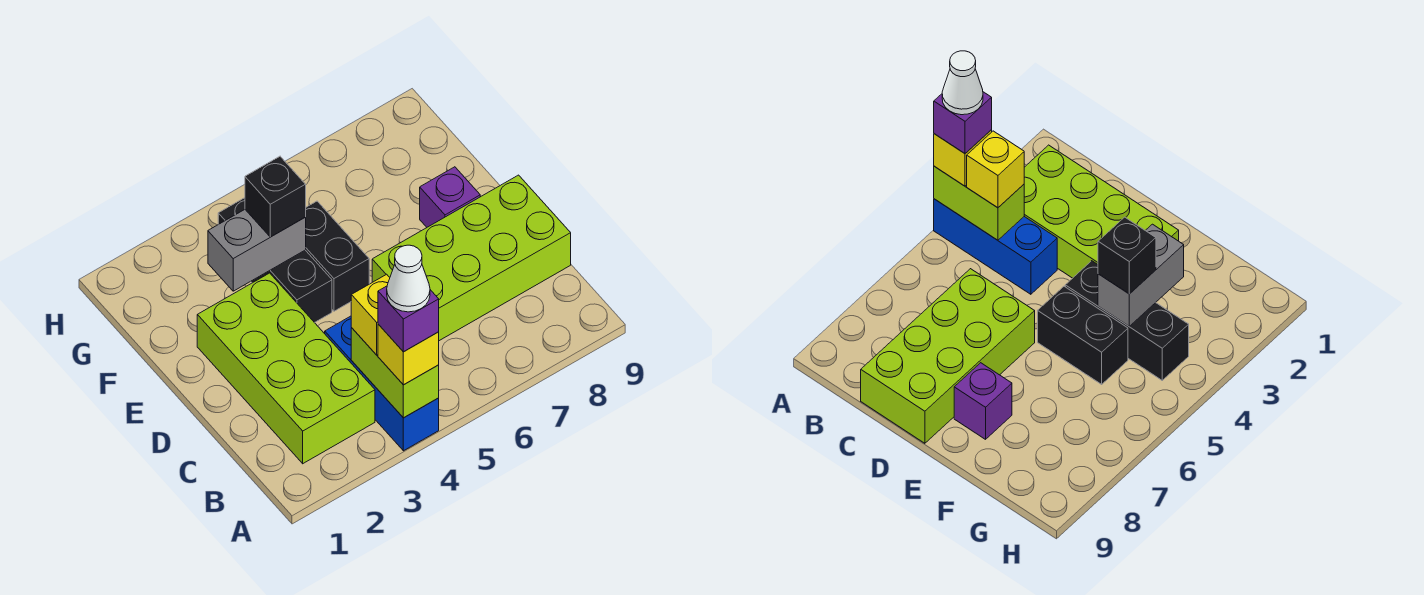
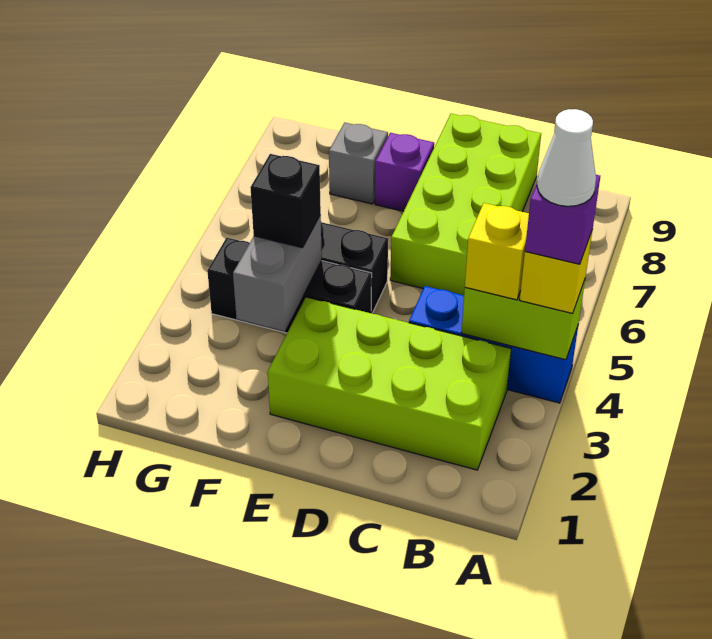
none -> grey brick F8 level 1

